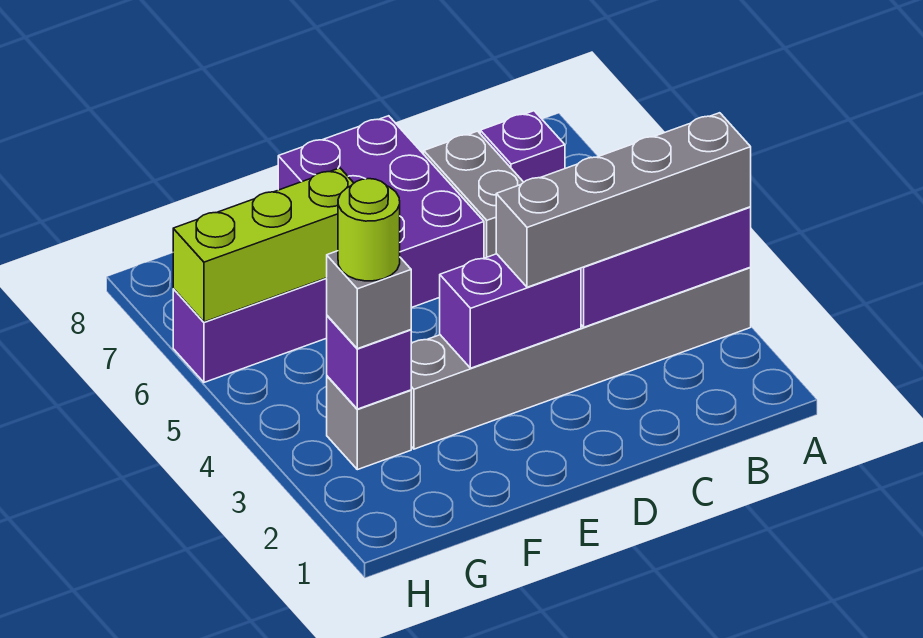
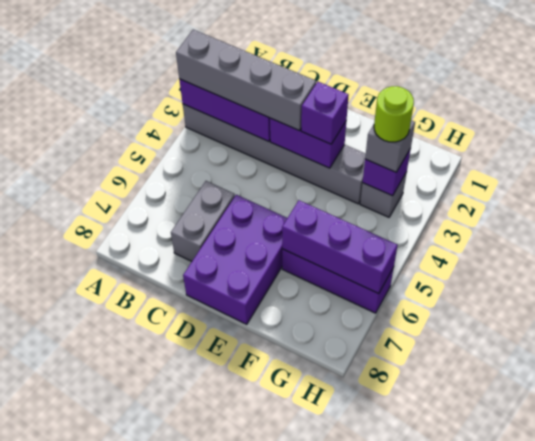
purple brick B7 level 1 -> purple brick E3 level 3
lime brick F6:H6 level 2 -> purple brick F6:H6 level 2

